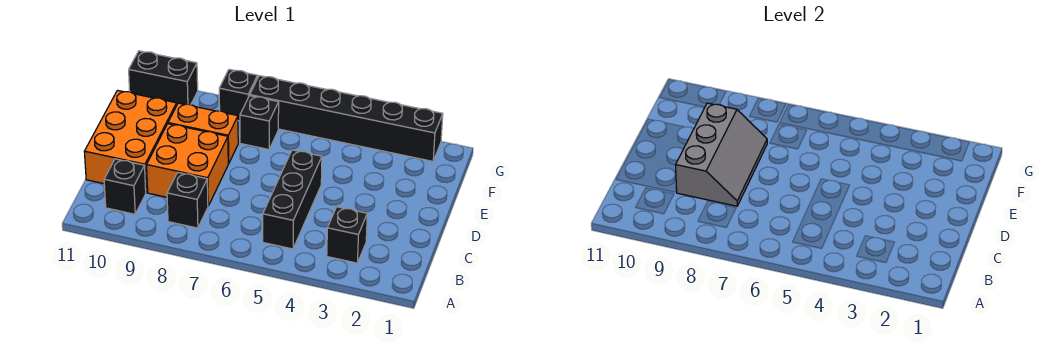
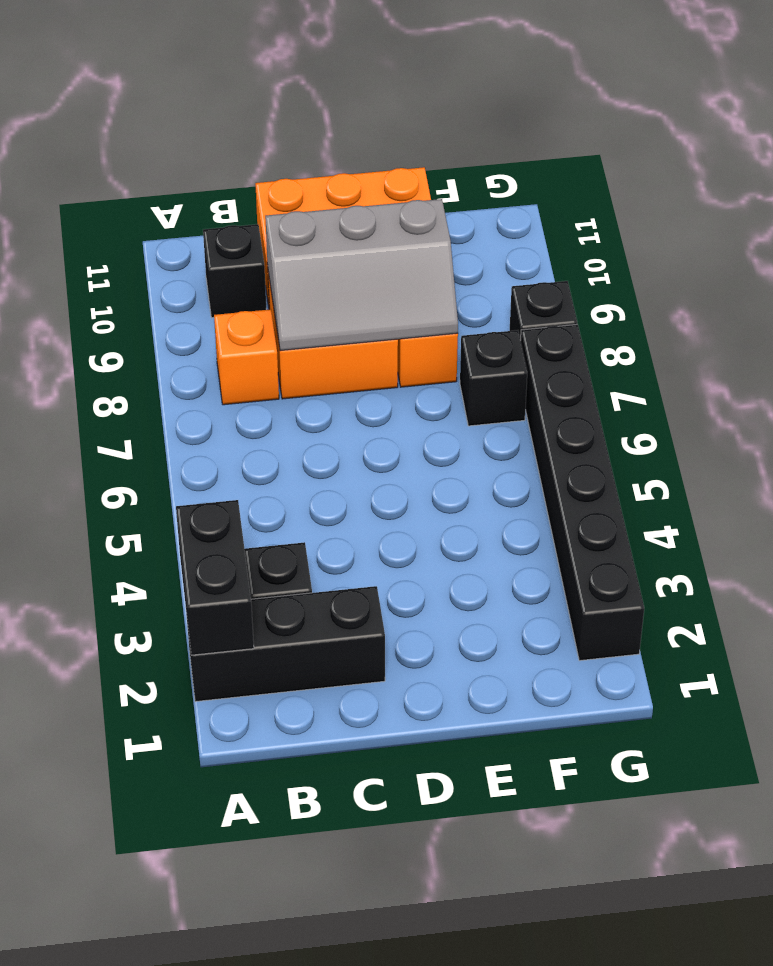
black brick B5:D5 level 1 -> black brick A2:C2 level 1
black brick B8 level 1 -> orange brick B8 level 1
black brick G10:G11 level 1 -> black brick A2:A3 level 2

